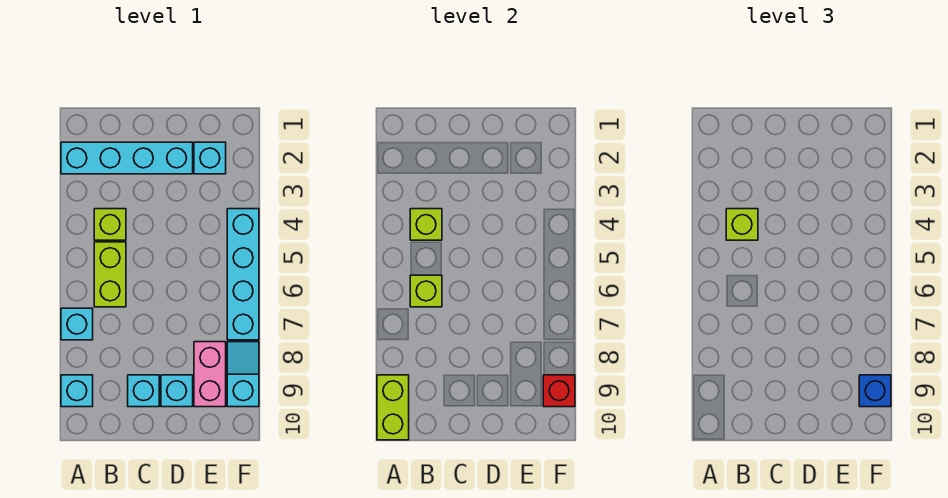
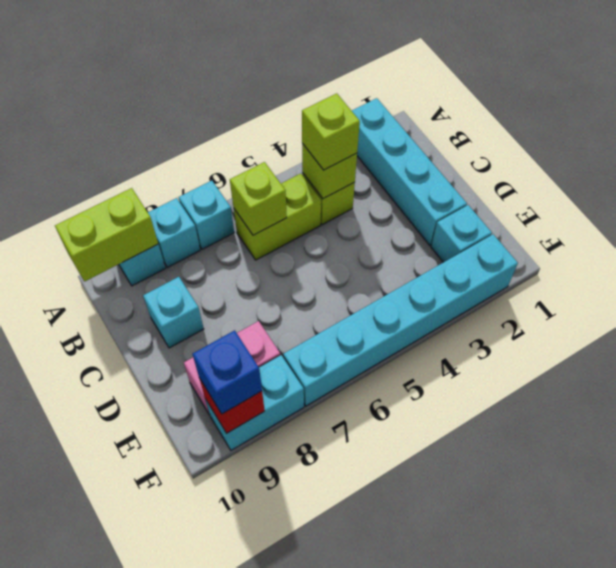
cyan brick D9 level 1 -> cyan brick A8 level 1
cyan brick F4:F7 level 1 -> cyan brick F2:F7 level 1
cyan slope F8:F9 level 1 top 9 -> cyan brick F8:F9 level 1

